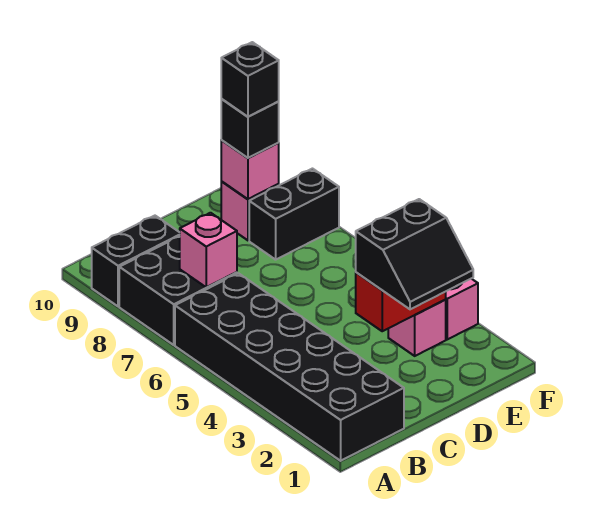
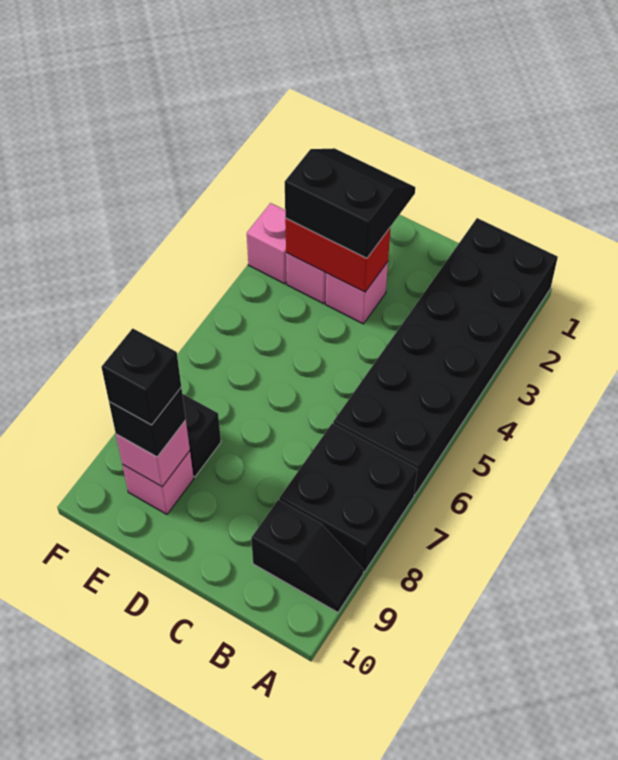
black brick A9:B9 level 1 -> black slope A9:B9 level 1 top B
pink brick B7 level 2 -> pink brick D3 level 1

